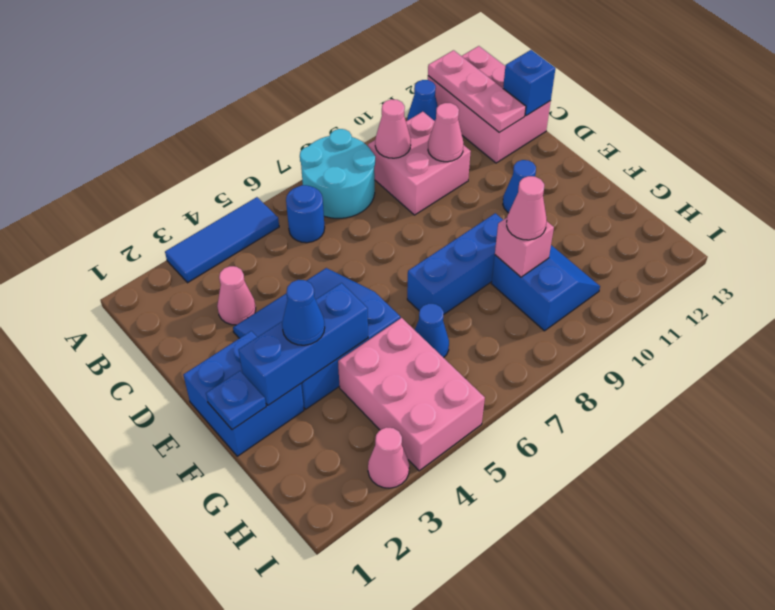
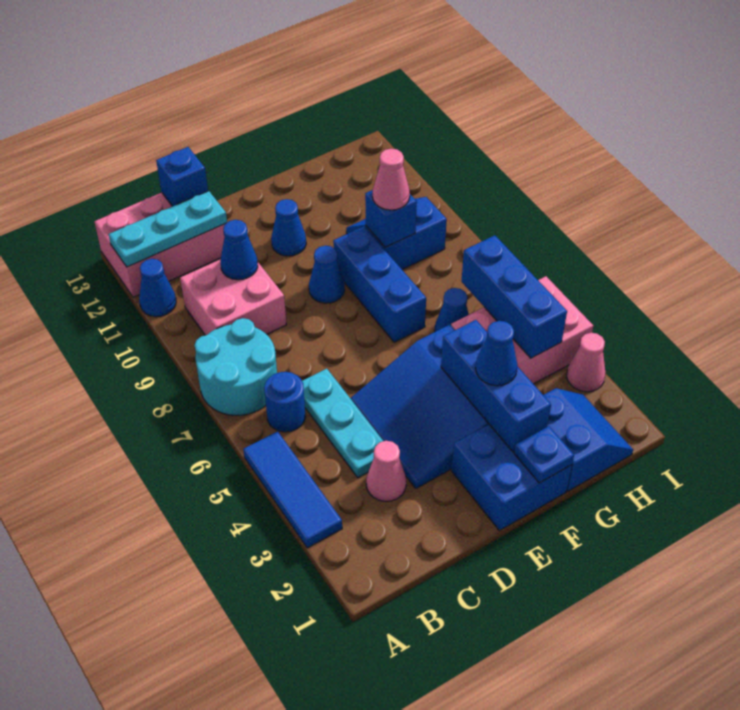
pink plate A12:C12 level 2 -> cyan plate A12:C12 level 2
pink cone B9 level 2 -> none
none -> cyan plate C4:C6 level 1
pink cone C10 level 2 -> blue cone C10 level 2
none -> blue cone E9 level 1
none -> blue slope G1:H2 level 1 top G
pink brick G9 level 2 -> blue brick G9 level 2
none -> blue brick H4:H6 level 2

